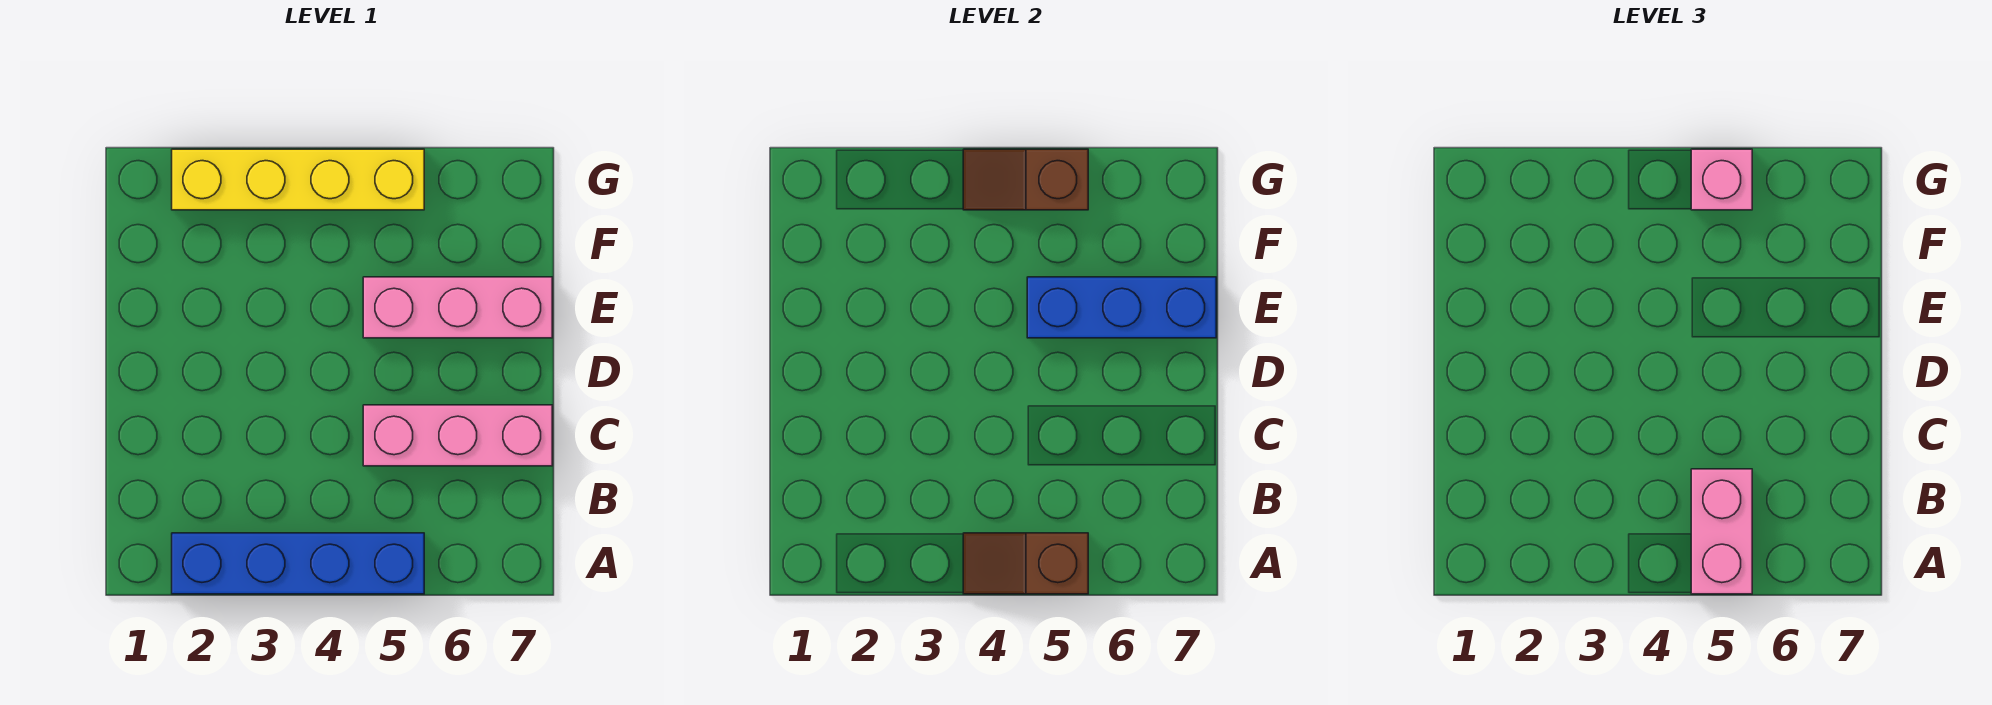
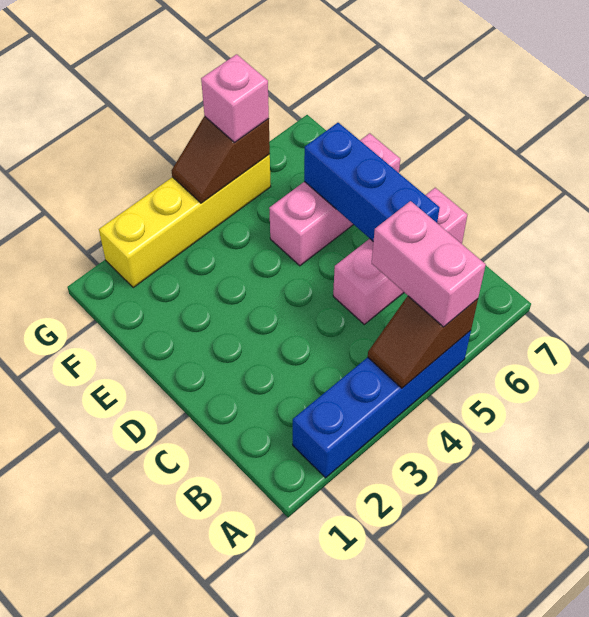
blue brick E5:E7 level 2 -> blue brick C6:E6 level 2

